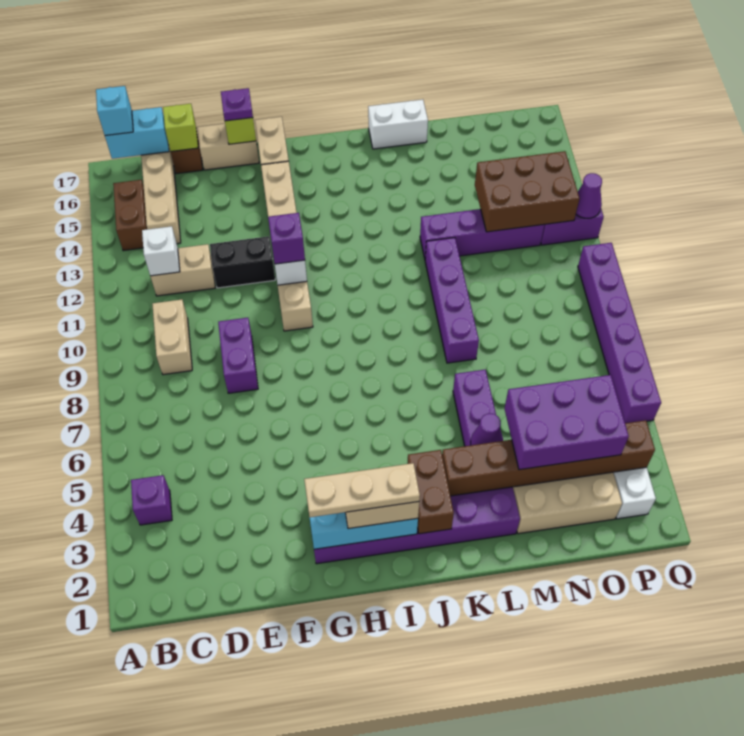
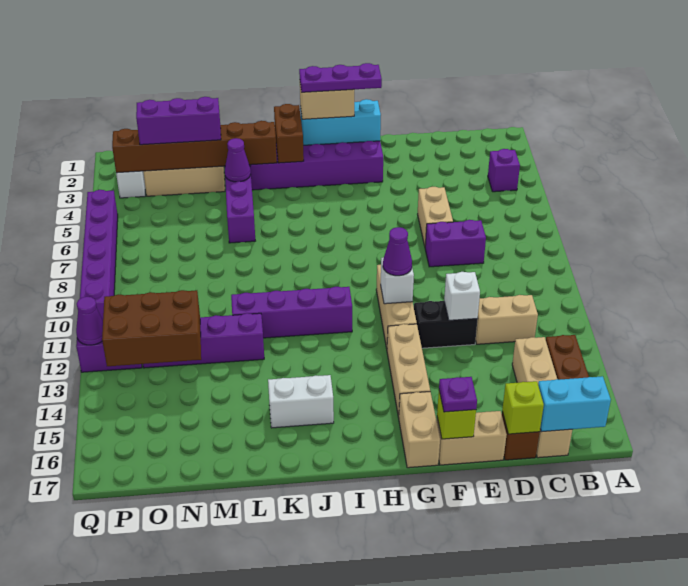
cyan brick B17 level 3 -> none
tan brick C9:C10 level 1 -> tan brick E6:E7 level 1
white brick C12 level 2 -> white brick E12 level 2
purple brick E8:E9 level 1 -> purple brick D8:E8 level 1
tan plate G2:I2 level 4 -> purple plate G2:I2 level 4
purple brick G11 level 3 -> purple cone G11 level 3
white brick K17:L17 level 1 -> white brick J15:K15 level 1
purple brick L8:L11 level 1 -> purple brick I11:L11 level 1
purple brick M3:O4 level 3 -> purple brick M3:O3 level 3

